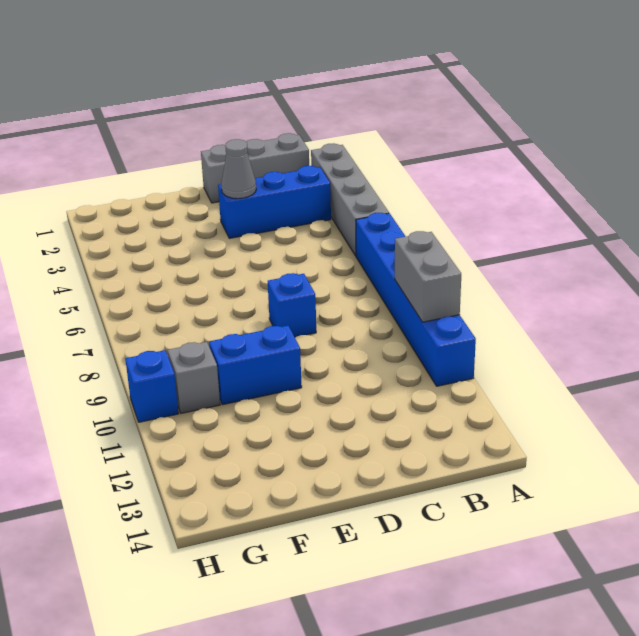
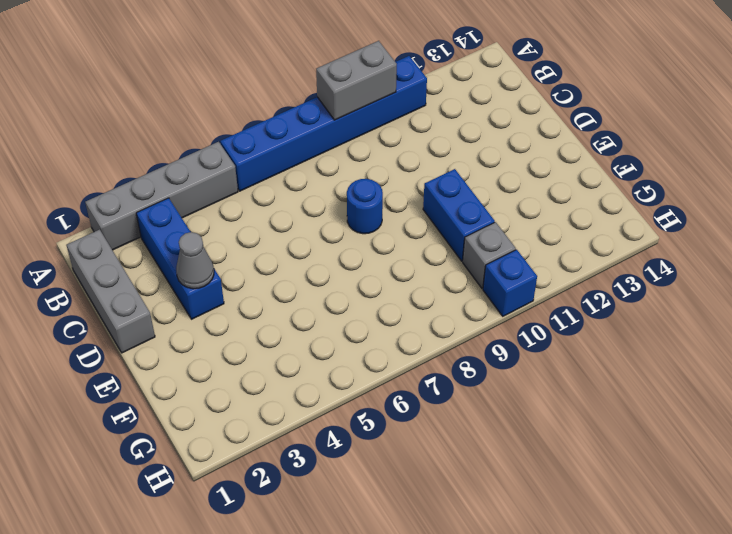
blue brick D8 level 1 -> blue round brick D8 level 1

